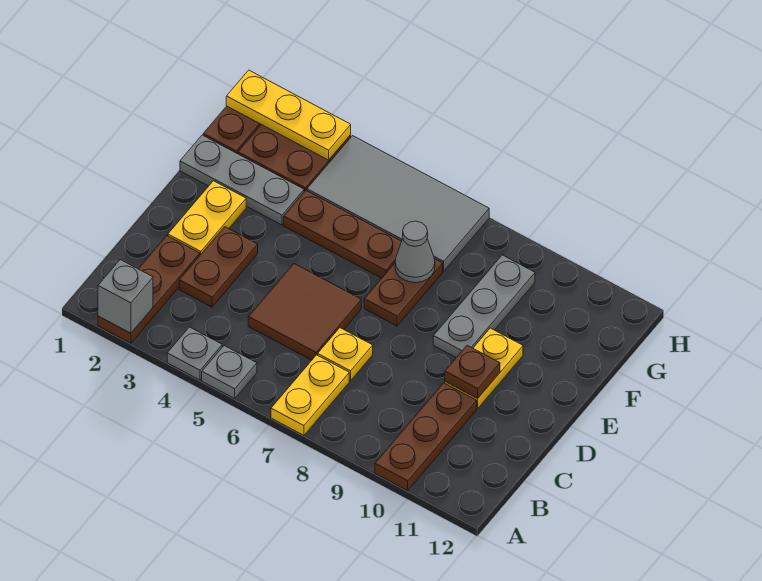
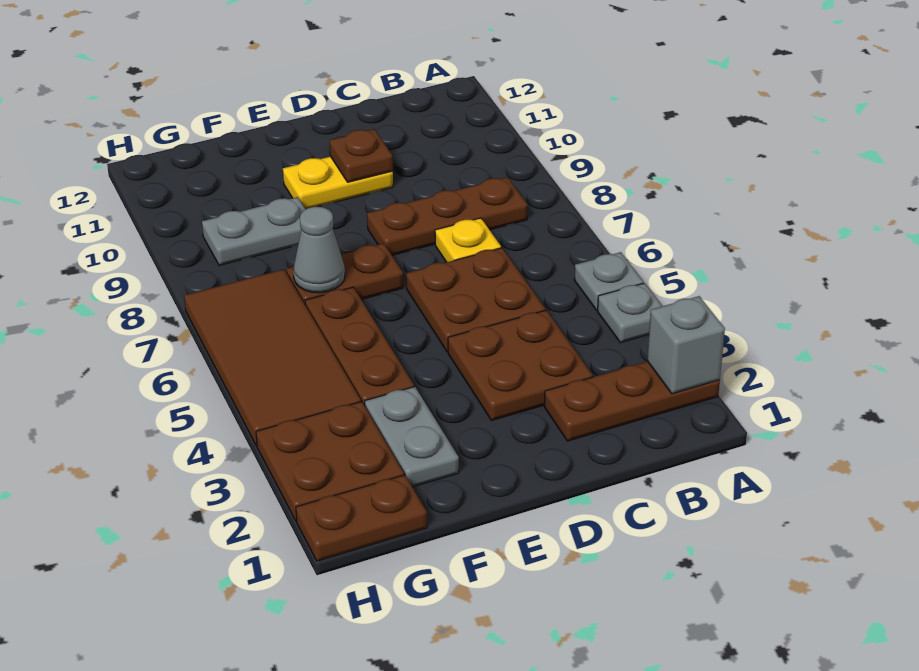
yellow plate A7:B7 level 1 -> none
brown plate A10:C10 level 1 -> brown plate B8:D8 level 1
brown plate C3:D3 level 1 -> brown plate C3:D4 level 1
brown tile C5:D6 level 1 -> brown plate C5:D6 level 1
yellow plate D2:E2 level 1 -> none
grey plate E9:G9 level 1 -> grey plate F9:G9 level 1
grey plate F1:F3 level 1 -> grey plate F2:F3 level 1
grey tile G4:H7 level 1 -> brown tile G4:H7 level 1
yellow plate H1:H3 level 2 -> none

